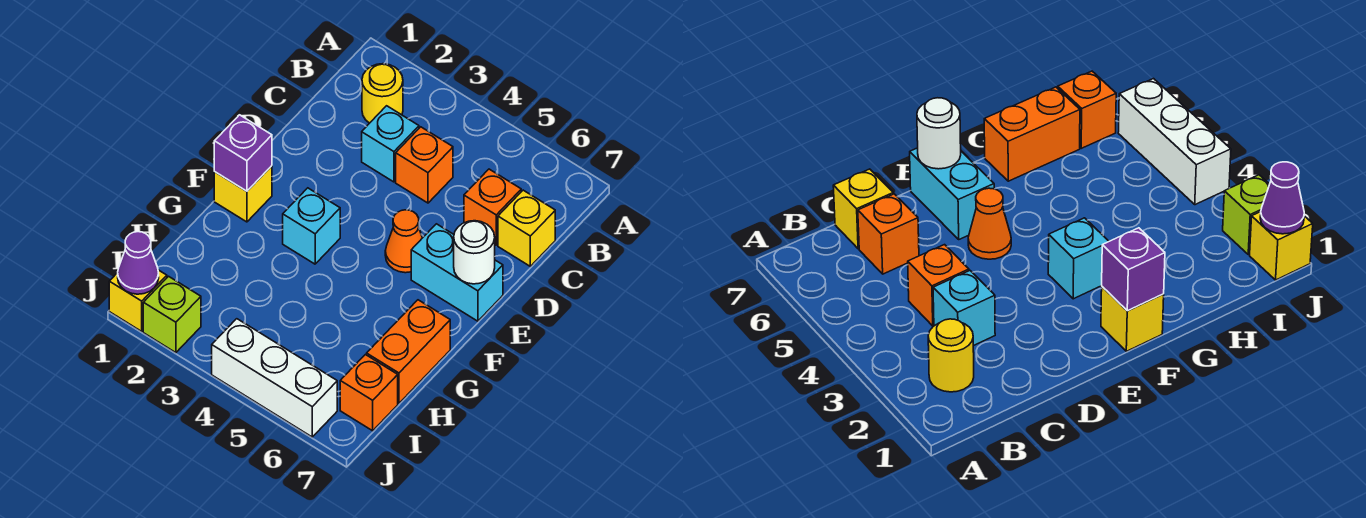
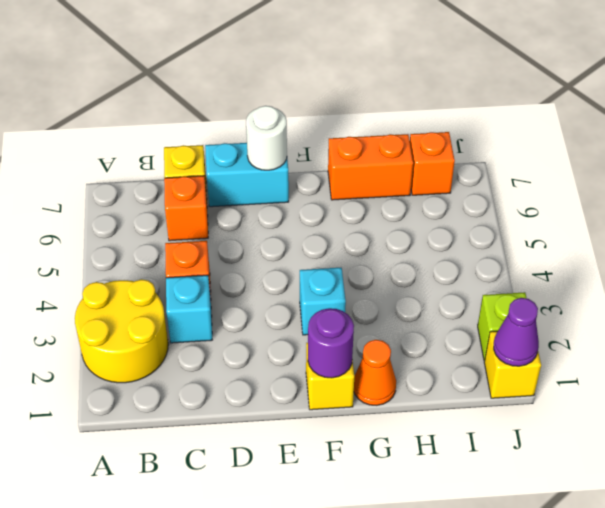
yellow round brick B2 level 1 -> yellow round brick A2:B3 level 1
orange cone E5 level 1 -> orange cone G1 level 1
cyan brick E6:E7 level 1 -> cyan brick D7:E7 level 1
purple brick F1 level 2 -> purple round brick F1 level 2
white brick J4:J6 level 1 -> none

